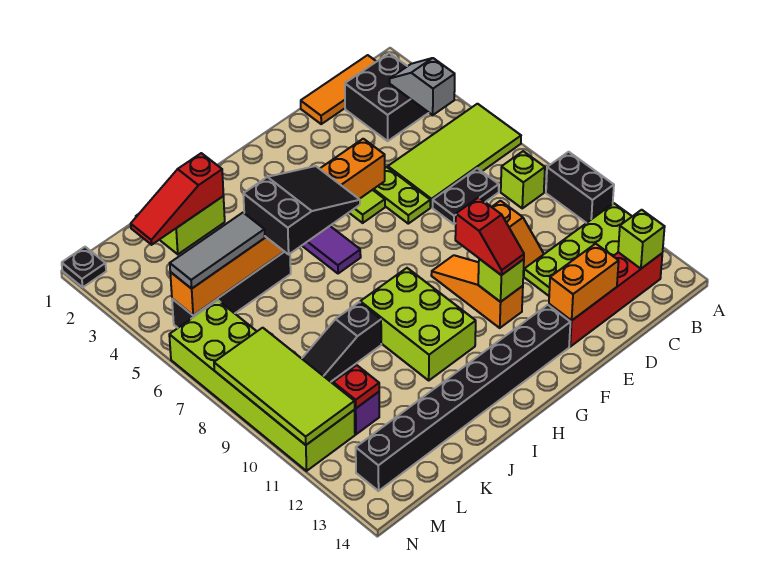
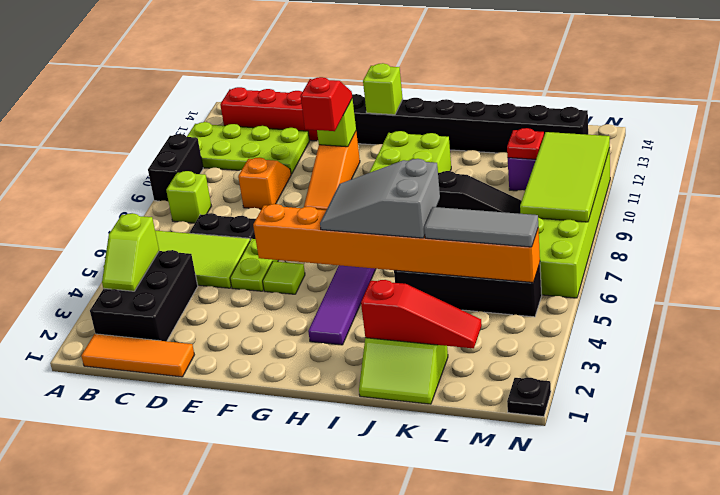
black brick B2:C3 level 1 -> black brick B2:C4 level 1
grey slope B3:B4 level 2 top 4 -> lime slope B3:B4 level 2 top 4
lime brick B13 level 2 -> lime brick G13 level 2
orange brick D13:E13 level 2 -> none
black slope H5:J6 level 3 top J -> grey slope H5:J6 level 3 top J

